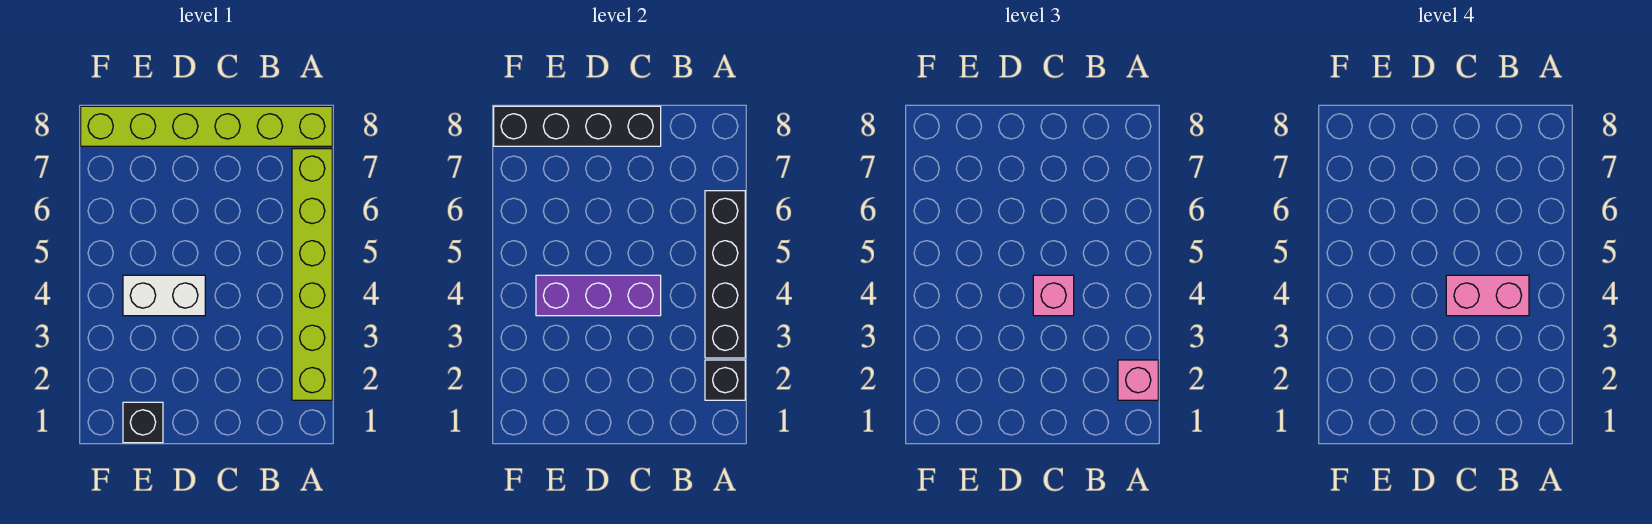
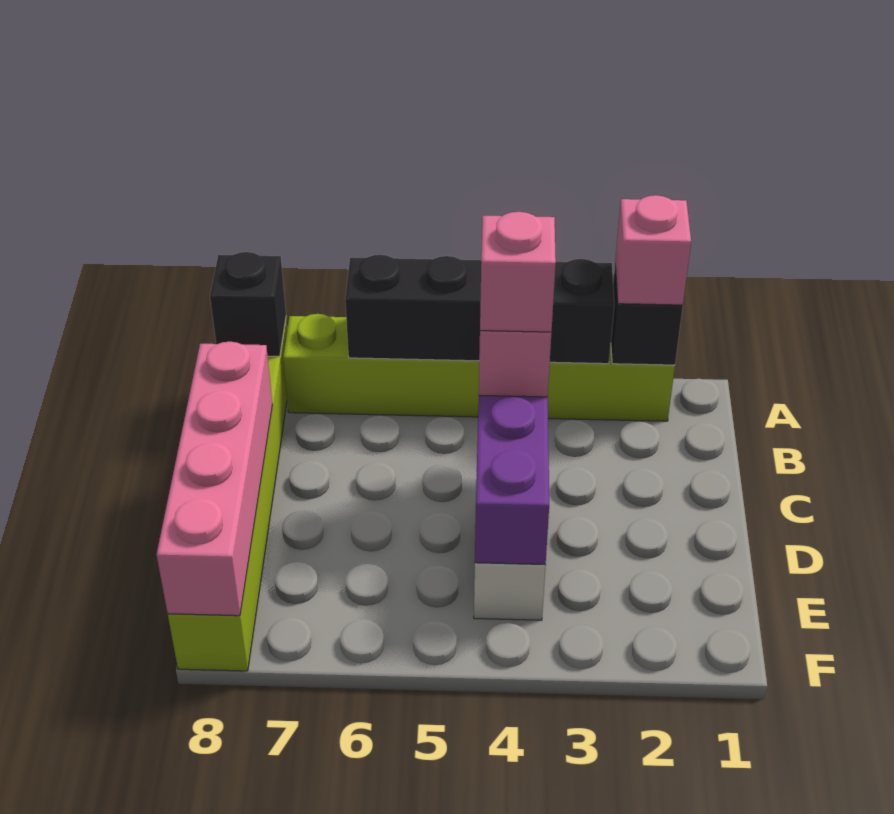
pink brick B4:C4 level 4 -> pink brick C4 level 4
black brick C8:F8 level 2 -> pink brick C8:F8 level 2
black brick E1 level 1 -> black brick A8 level 2

